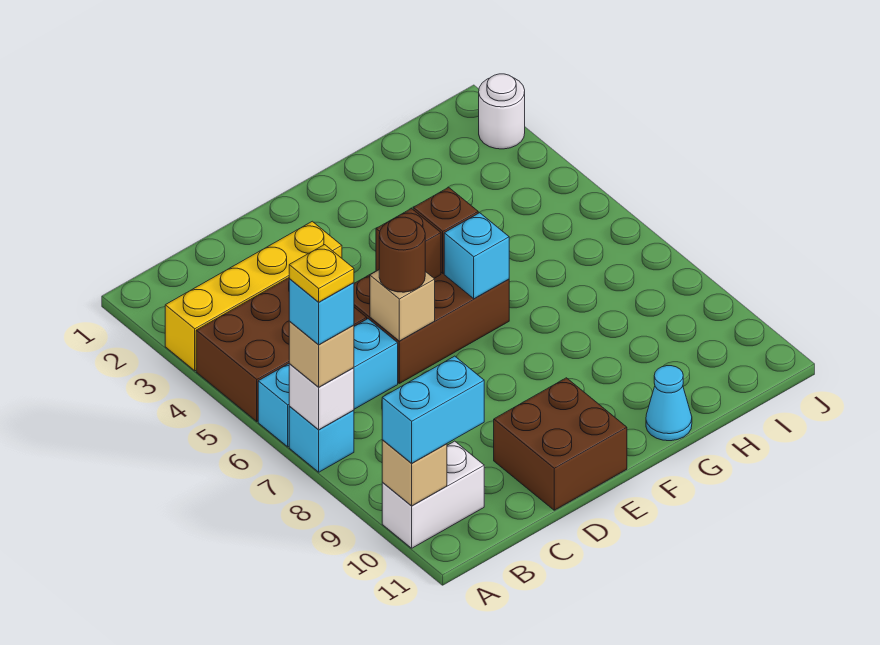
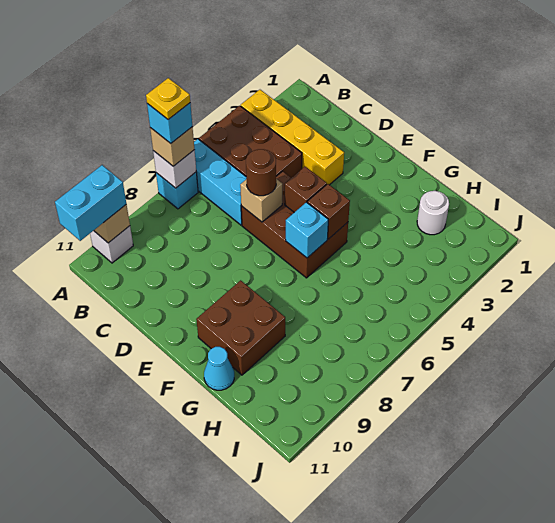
white brick A10:B10 level 1 -> white brick A10 level 1
cyan brick A10:B10 level 3 -> cyan brick A10:A11 level 3
brown brick D10:E11 level 1 -> brown brick F9:G10 level 1
white round brick J2 level 1 -> white round brick H2 level 1

